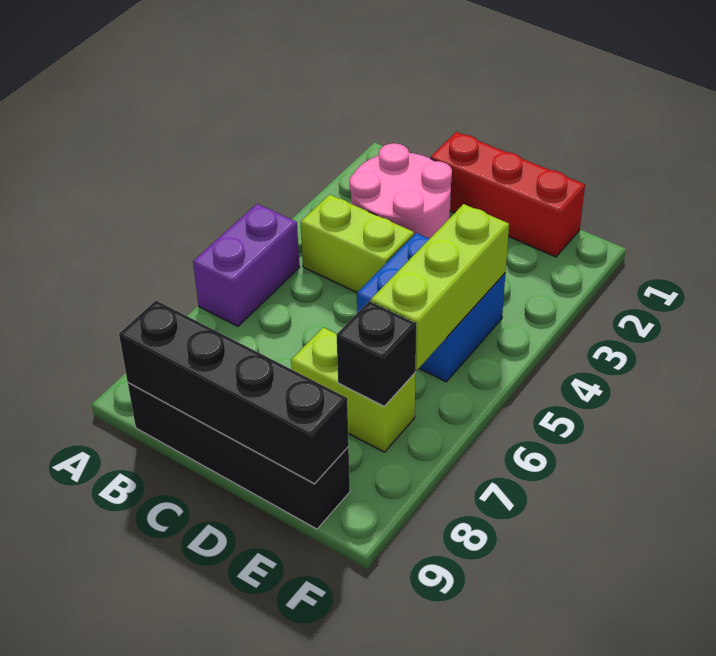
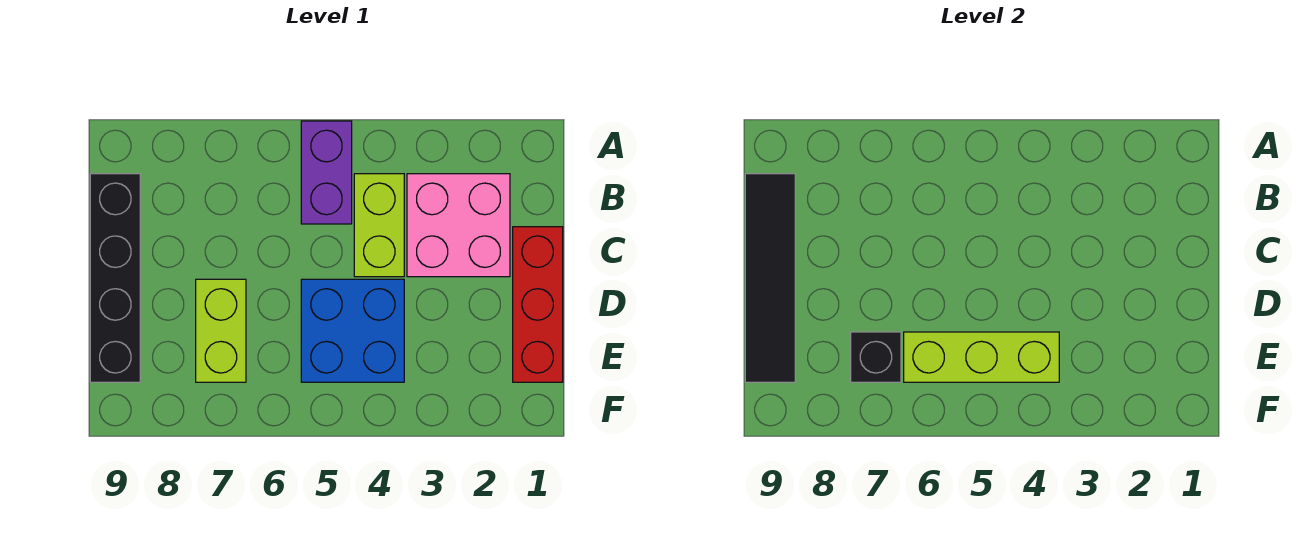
purple brick A5:A6 level 1 -> purple brick A5:B5 level 1
pink round brick B2:C3 level 1 -> pink brick B2:C3 level 1
black brick B9:E9 level 2 -> black tile B9:E9 level 2

